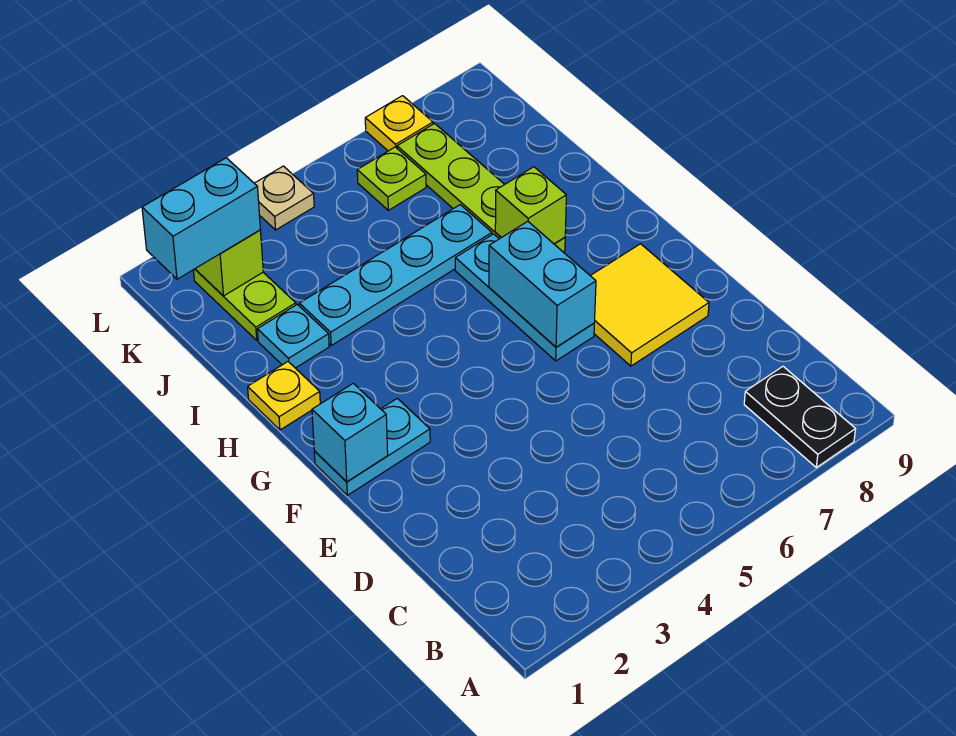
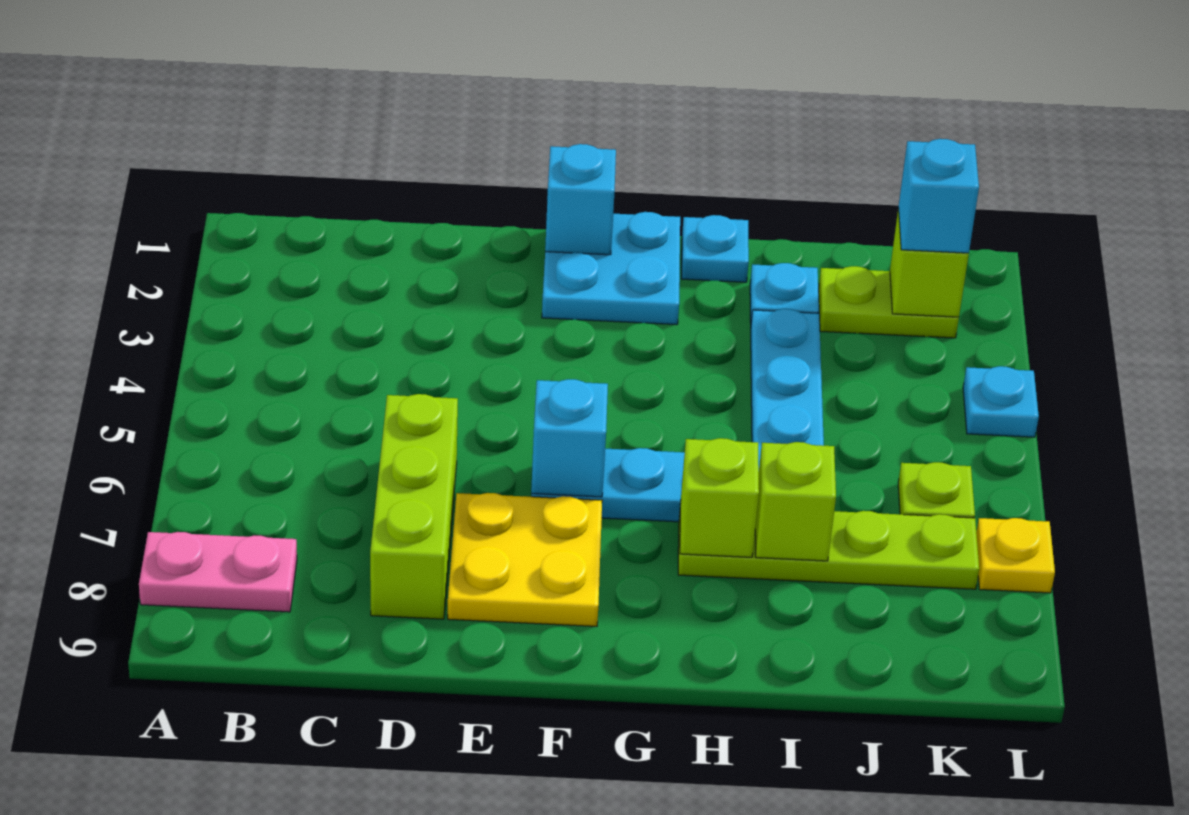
black plate A8:B8 level 1 -> pink plate A8:B8 level 1
none -> lime brick D6:D8 level 1
yellow tile E7:F8 level 1 -> yellow plate E7:F8 level 1
cyan plate F1:F2 level 1 -> cyan plate F1:G2 level 1
cyan brick F6:G6 level 2 -> cyan brick F6 level 2
yellow plate H1 level 1 -> cyan plate H1 level 1
none -> lime brick I7 level 2
cyan brick K1:K2 level 3 -> cyan brick K2 level 3
tan plate L4 level 1 -> cyan plate L4 level 1

